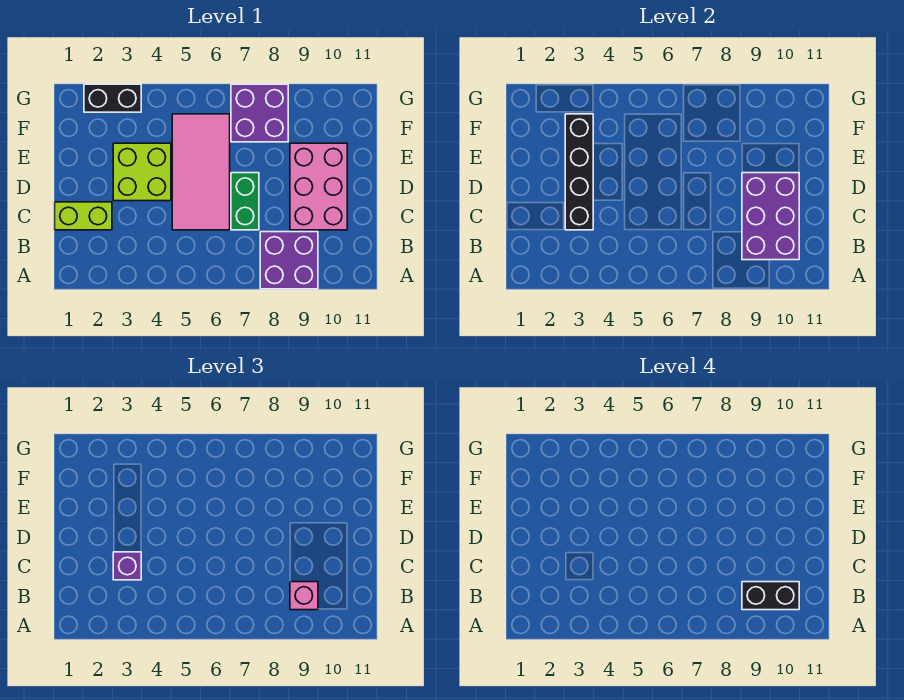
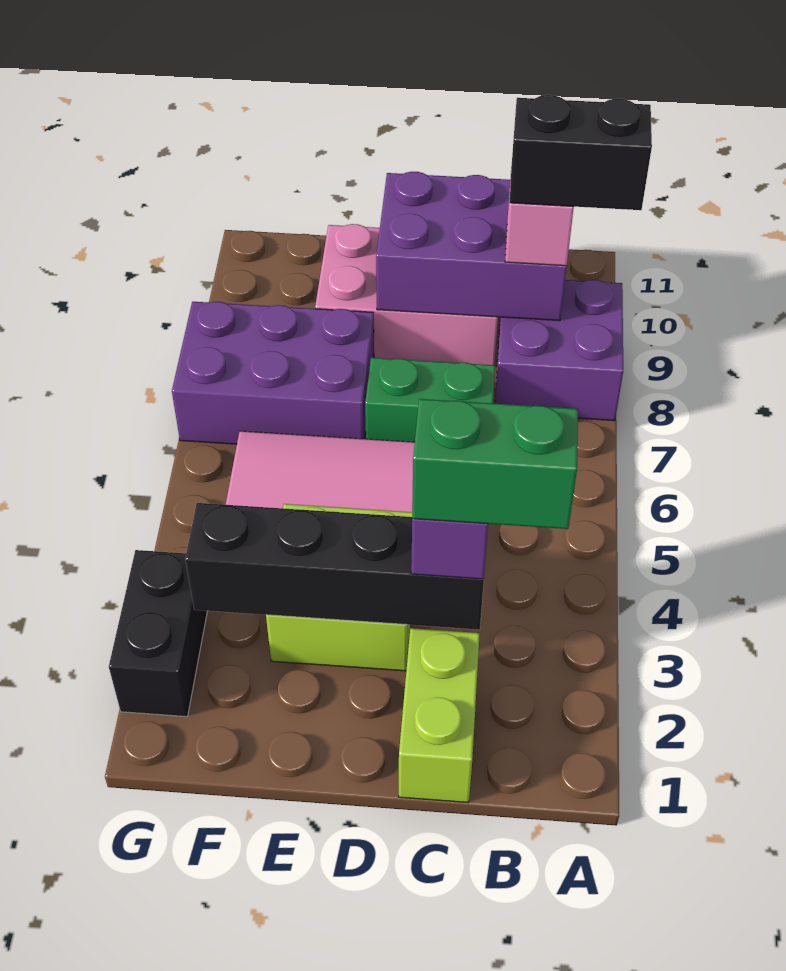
none -> green brick B3:C3 level 4
black brick B9:B10 level 4 -> black brick A9:B9 level 4
purple brick F7:G8 level 1 -> purple brick E7:G8 level 1

